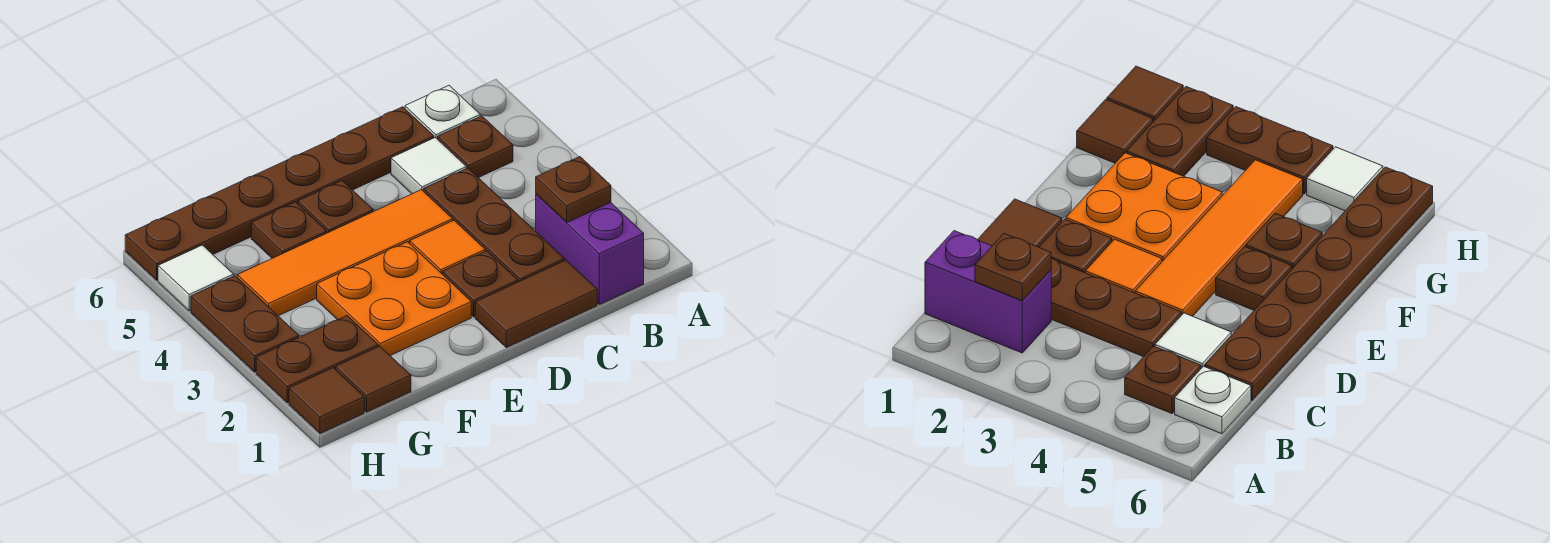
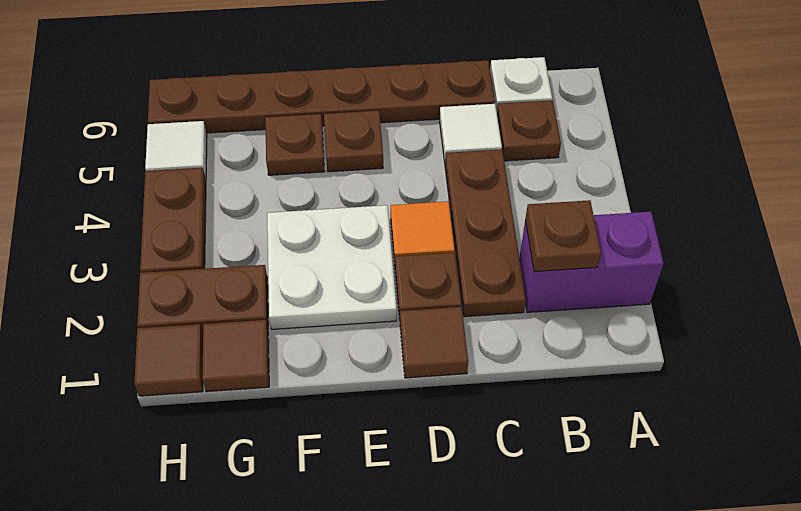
purple brick B1:B2 level 1 -> purple brick A2:B2 level 1
brown tile C1:D1 level 1 -> brown tile D1 level 1
orange tile D4:G4 level 1 -> none
orange plate E2:F3 level 1 -> white plate E2:F3 level 1

